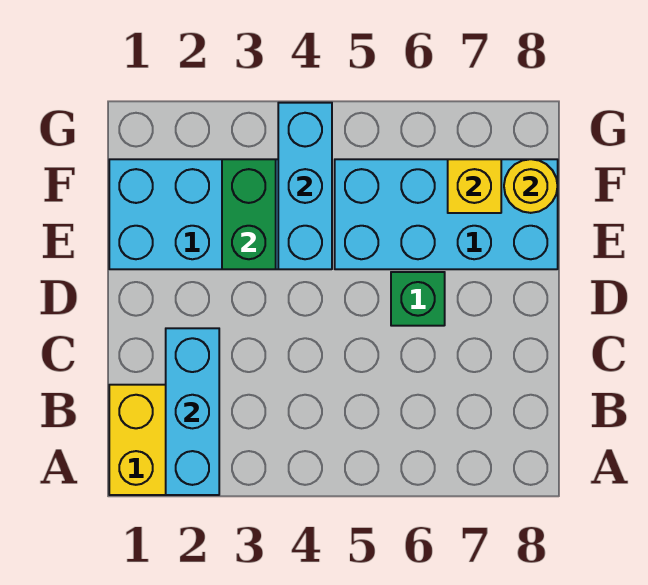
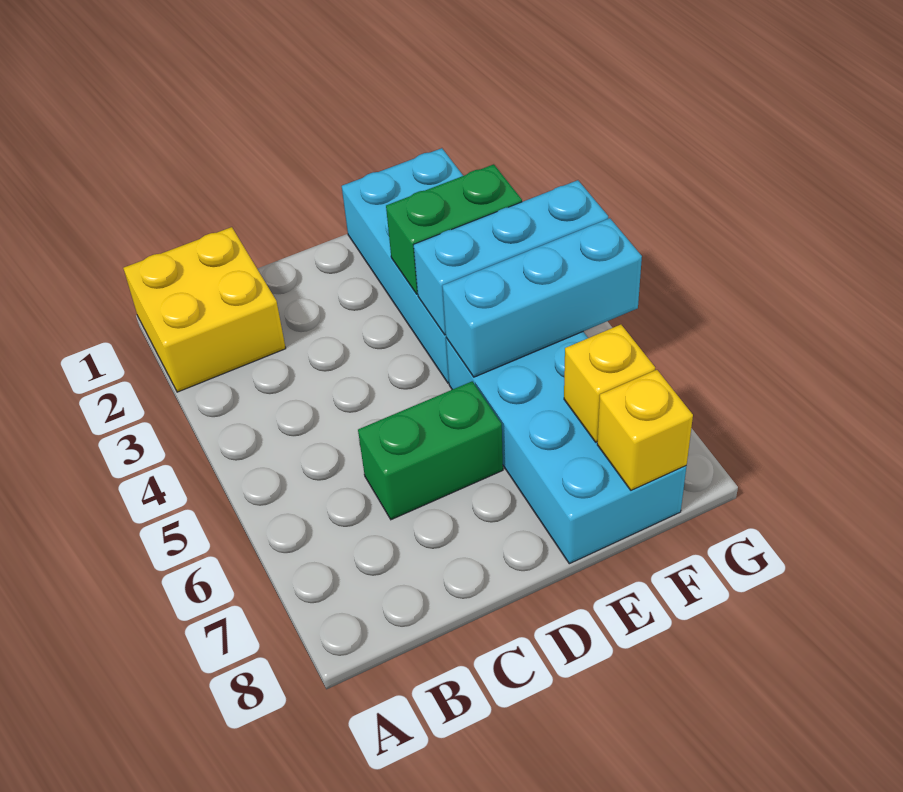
cyan brick A2:C2 level 2 -> cyan brick E5:G5 level 2
green brick D6 level 1 -> green brick C6:D6 level 1
yellow round brick F8 level 2 -> yellow brick F8 level 2

